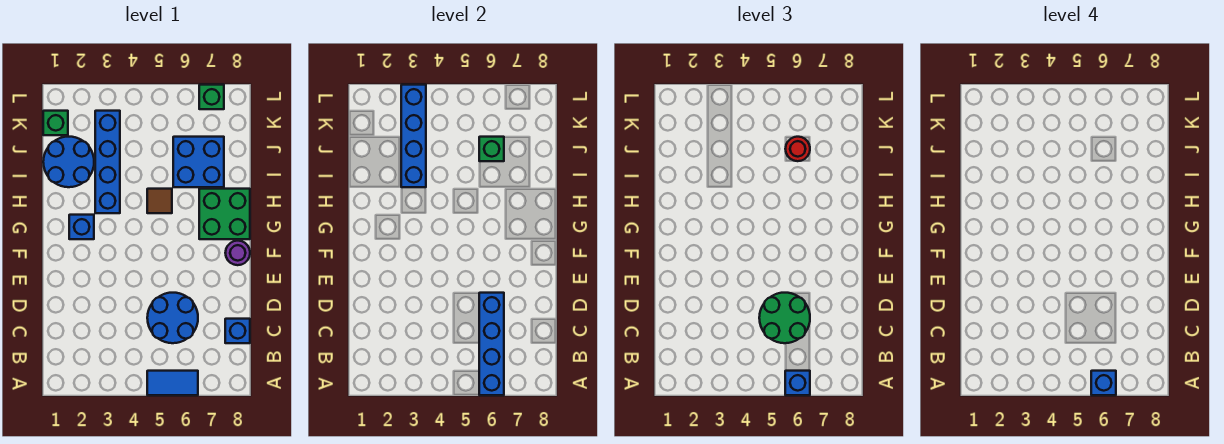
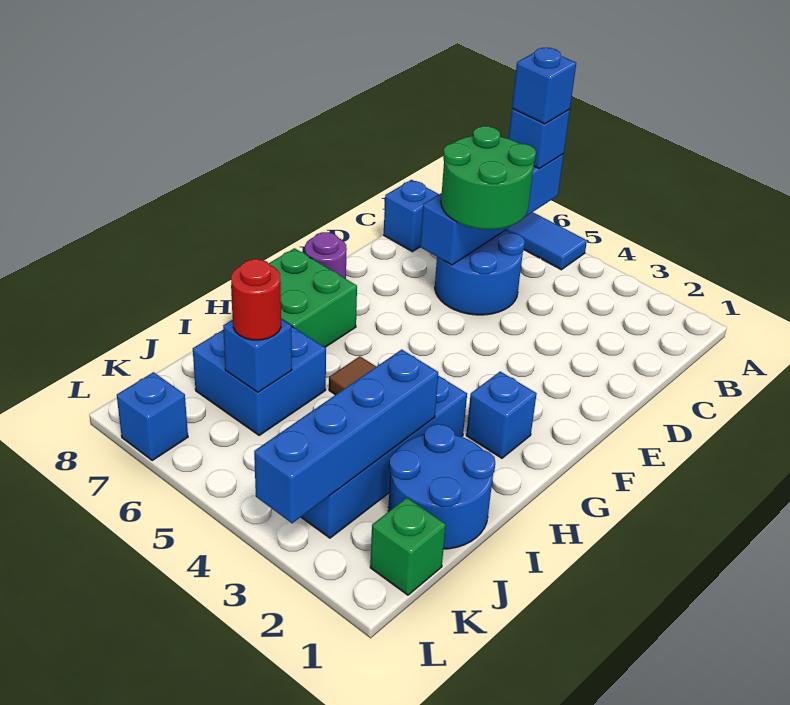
green brick J6 level 2 -> blue brick J6 level 2
green brick L7 level 1 -> blue brick L7 level 1

